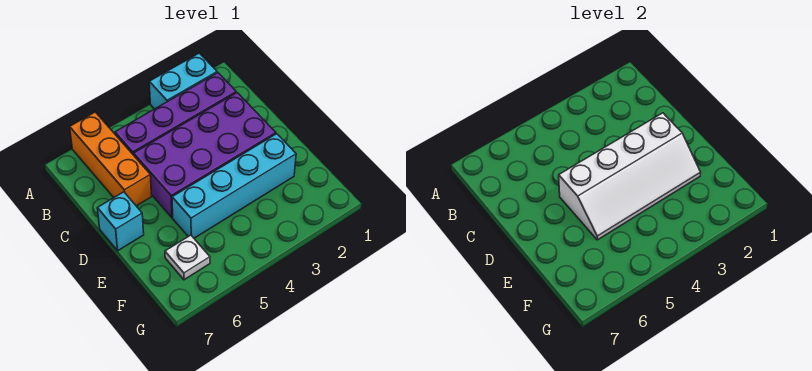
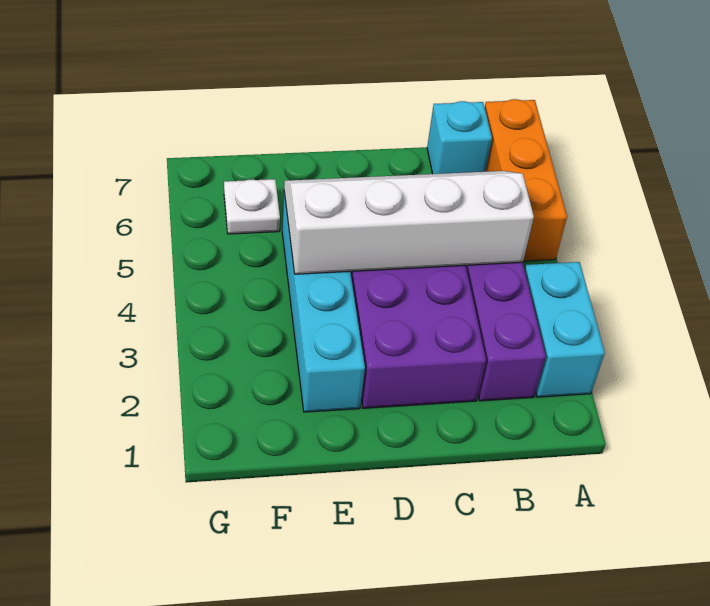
orange brick A6:C6 level 1 -> orange brick A5:A7 level 1
white slope D2:E5 level 2 top D -> white slope B4:E5 level 2 top 4
cyan brick D7 level 1 -> cyan brick B7 level 1

